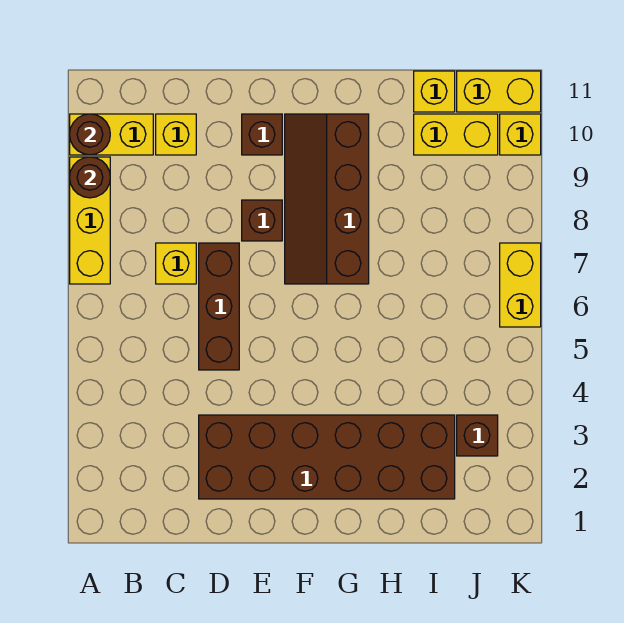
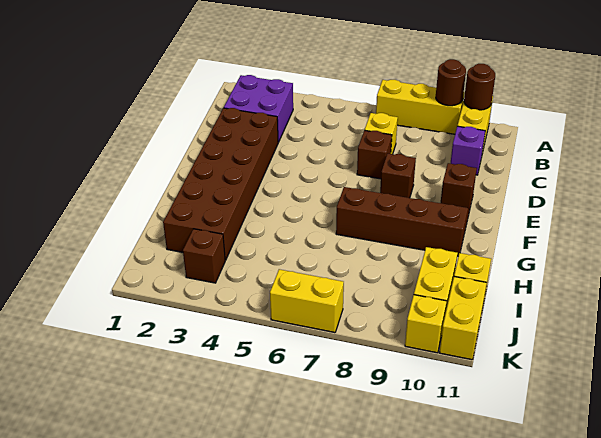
none -> purple brick B2:C3 level 1
yellow brick C10 level 1 -> purple brick C10 level 1
brown brick D5:D7 level 1 -> brown brick D7 level 1

